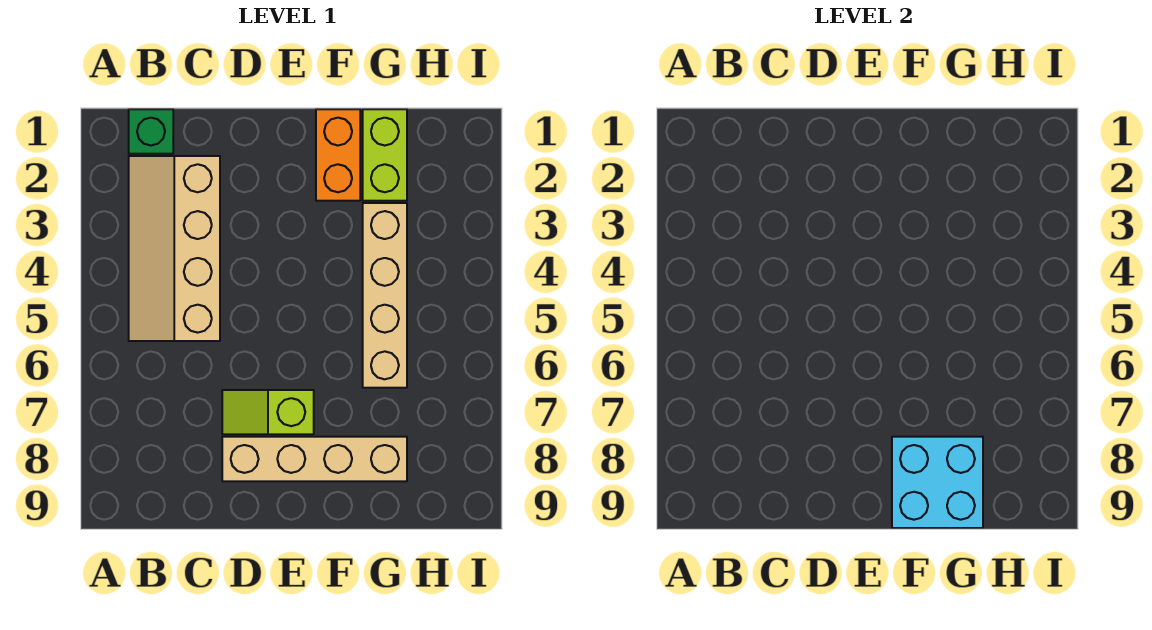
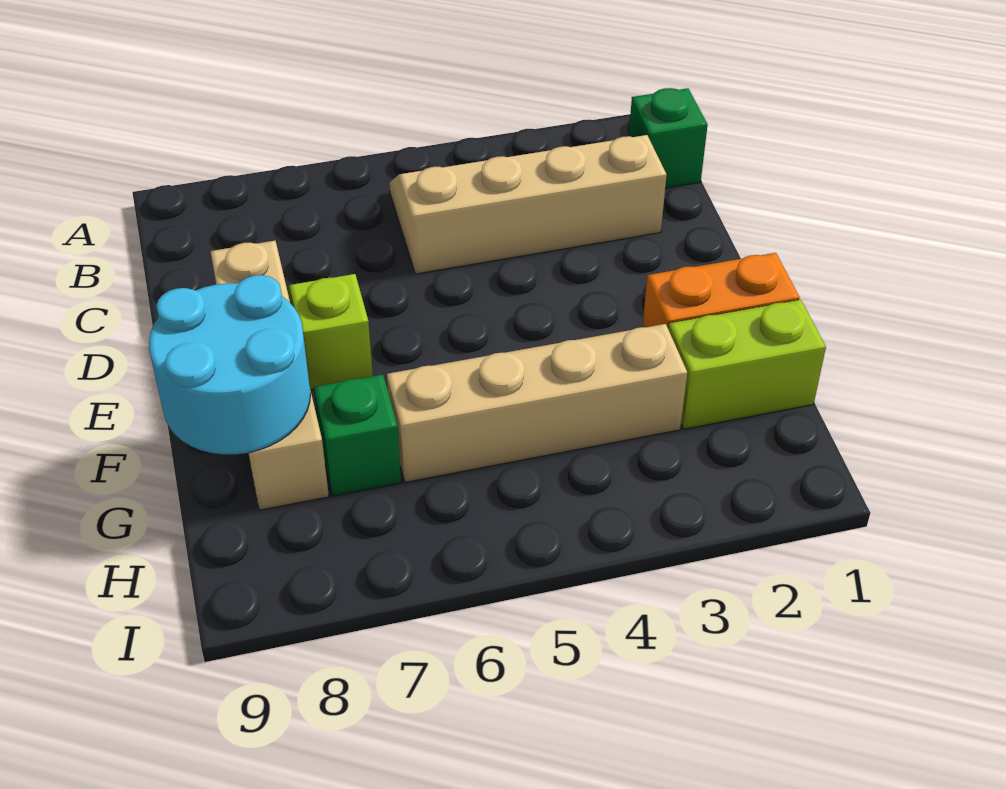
cyan brick F8:G9 level 2 -> cyan round brick F8:G9 level 2
none -> green brick G7 level 1

